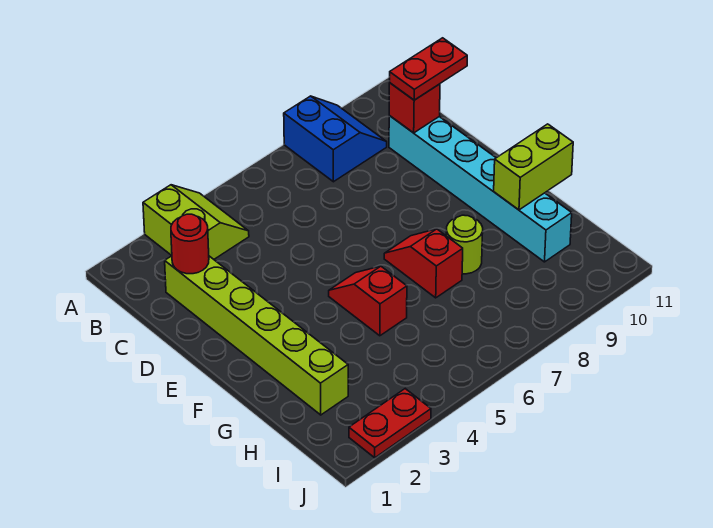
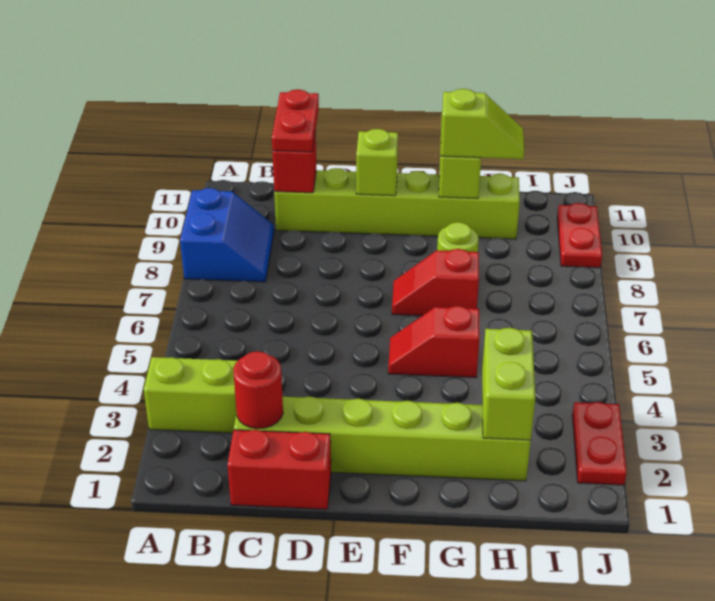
blue slope A8:B9 level 1 top 8 -> blue slope A8:B9 level 1 top A
none -> red brick C1:D1 level 1
cyan brick C10:H10 level 1 -> lime brick C10:H10 level 1
none -> lime brick E10 level 2
none -> lime slope G10:H10 level 3 top G
none -> lime brick H2:H3 level 2
none -> red plate J9:J10 level 1

